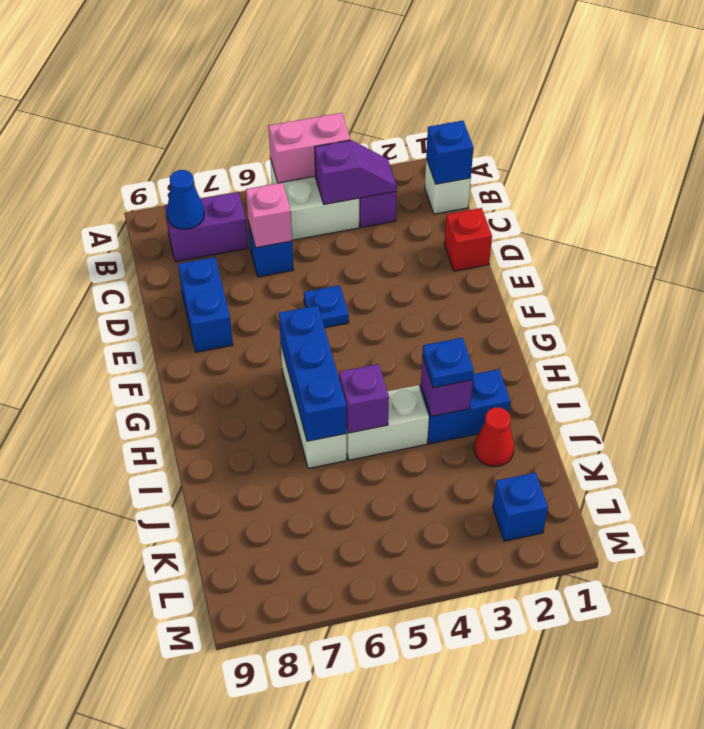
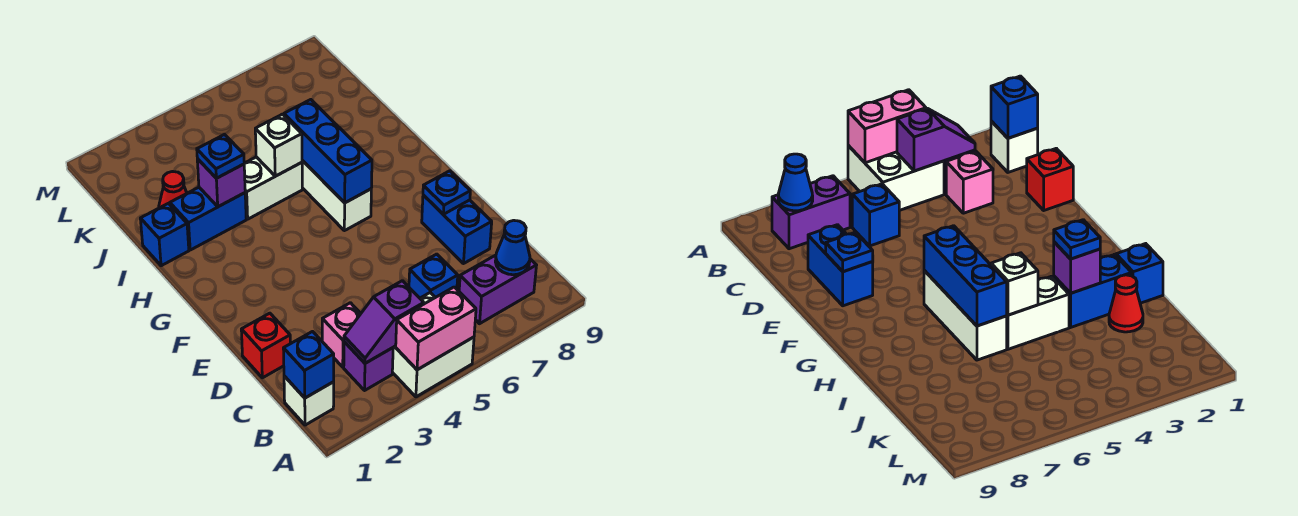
pink brick C6 level 2 -> pink brick C3 level 1
blue plate E5 level 1 -> blue plate E8 level 2
purple brick I5 level 2 -> white brick I5 level 2
blue brick L2 level 1 -> blue brick I1 level 1

